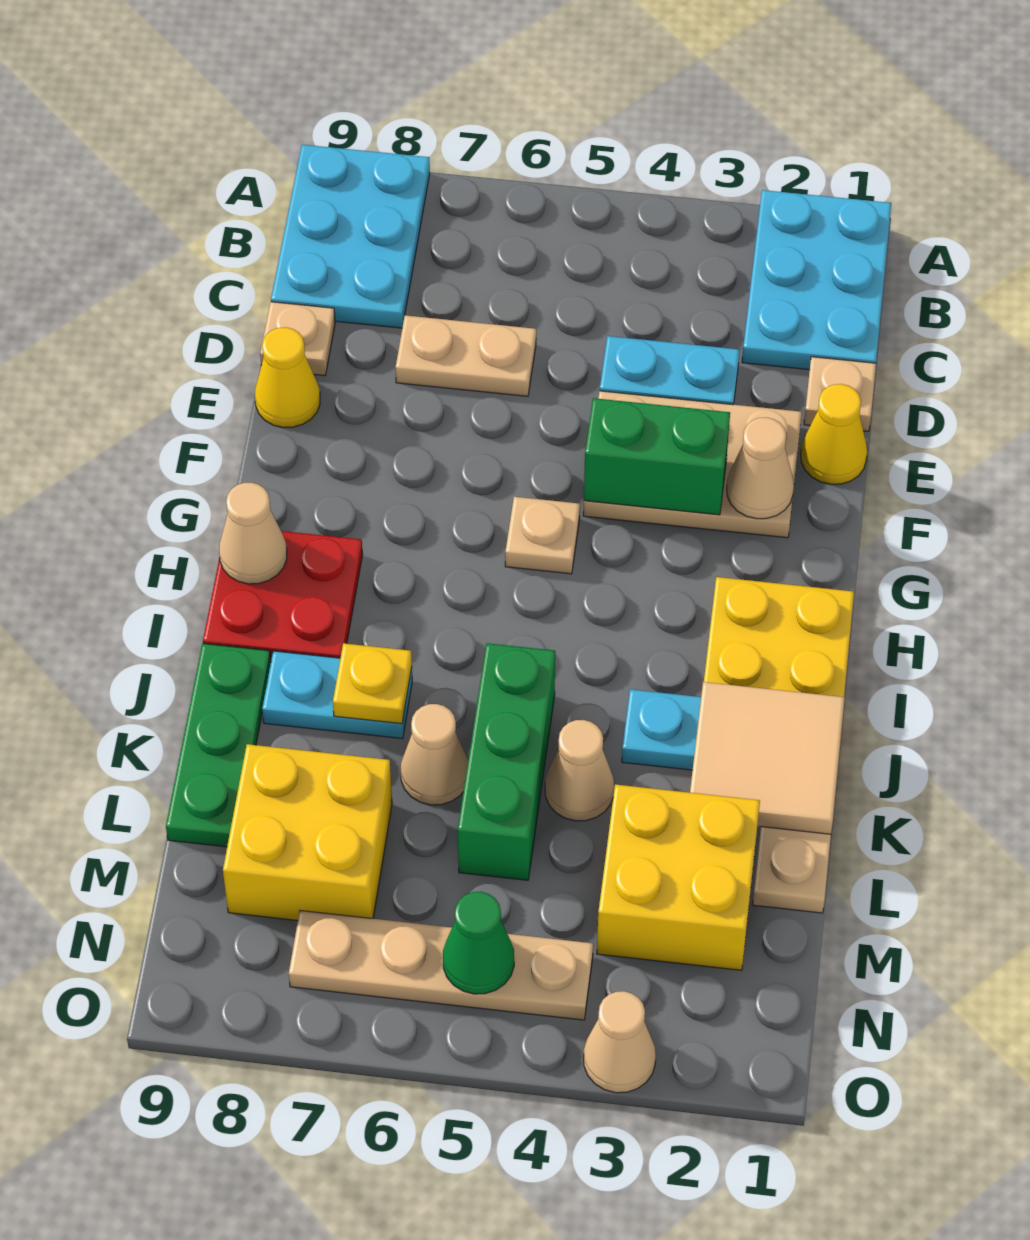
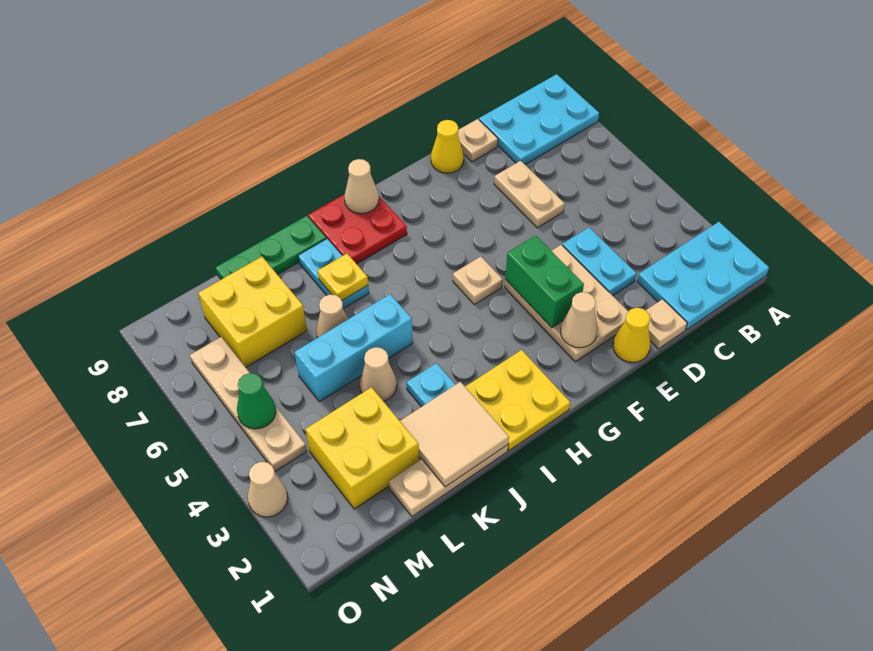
green brick J5:L5 level 1 -> cyan brick J5:L5 level 1

